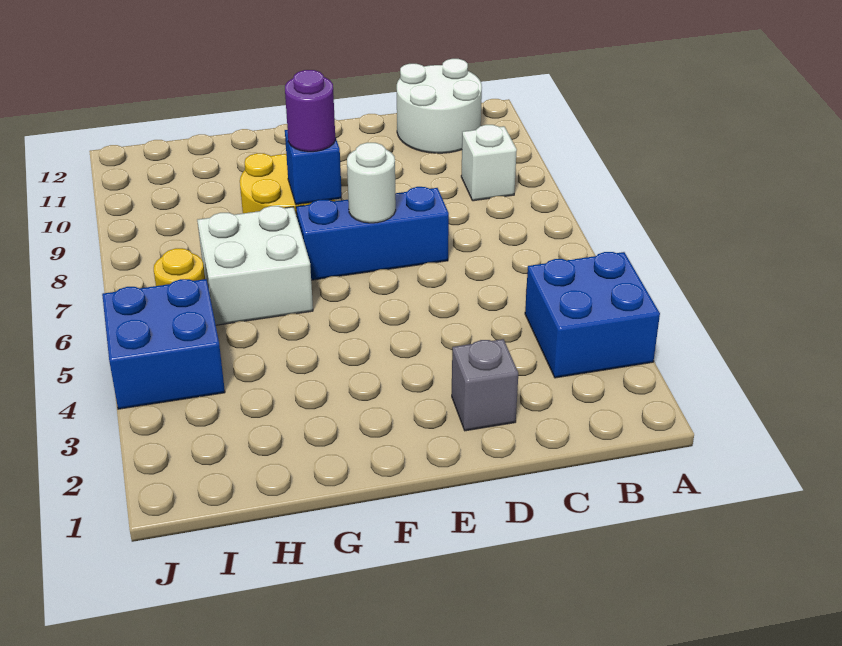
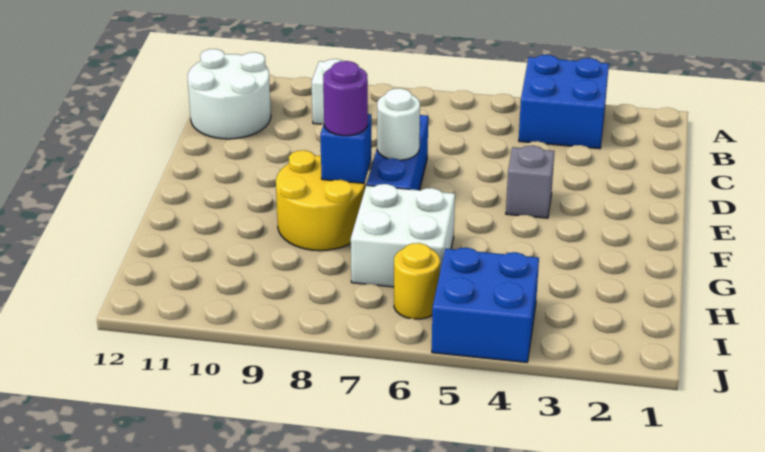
grey brick D2 level 1 -> grey brick E4 level 1

